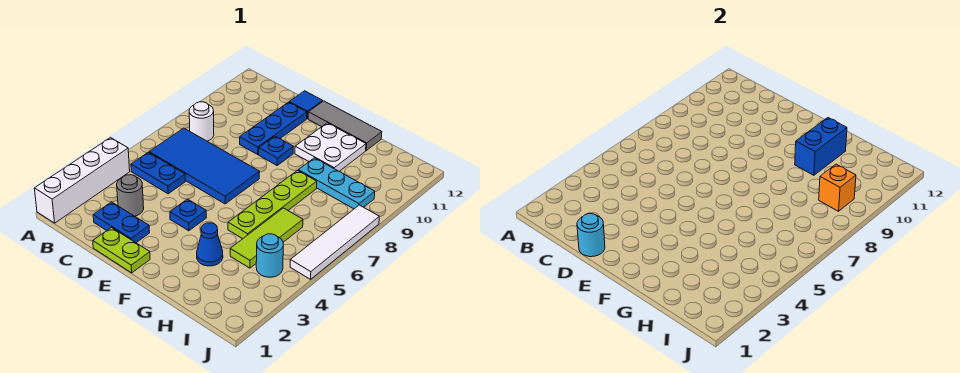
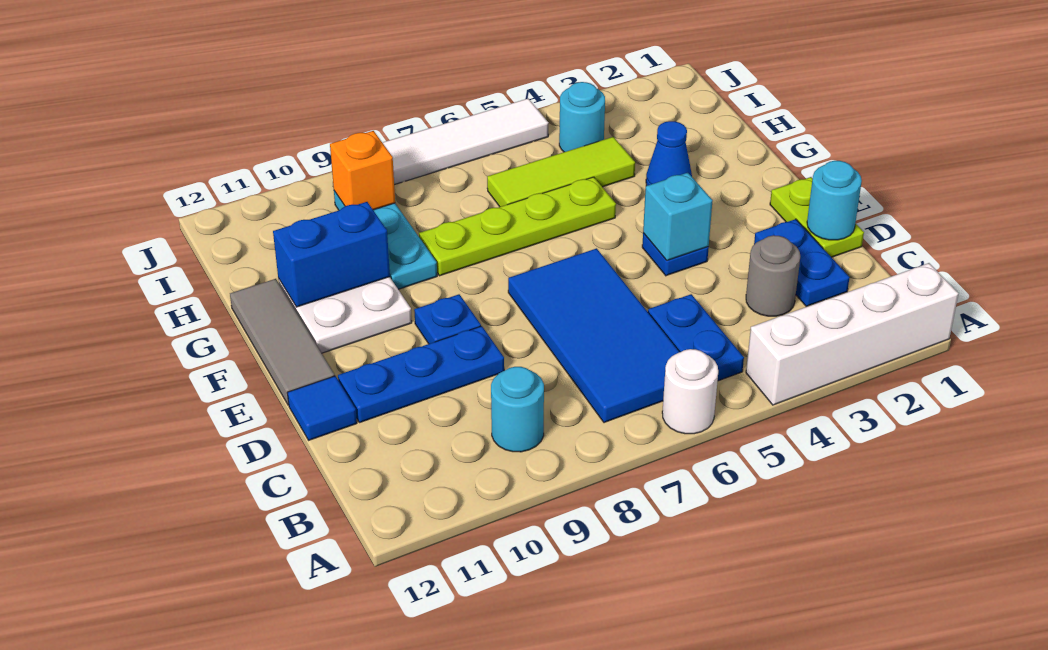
white round brick B8 level 1 -> white round brick A6 level 1
none -> cyan round brick B9 level 1
none -> cyan brick E4 level 2

